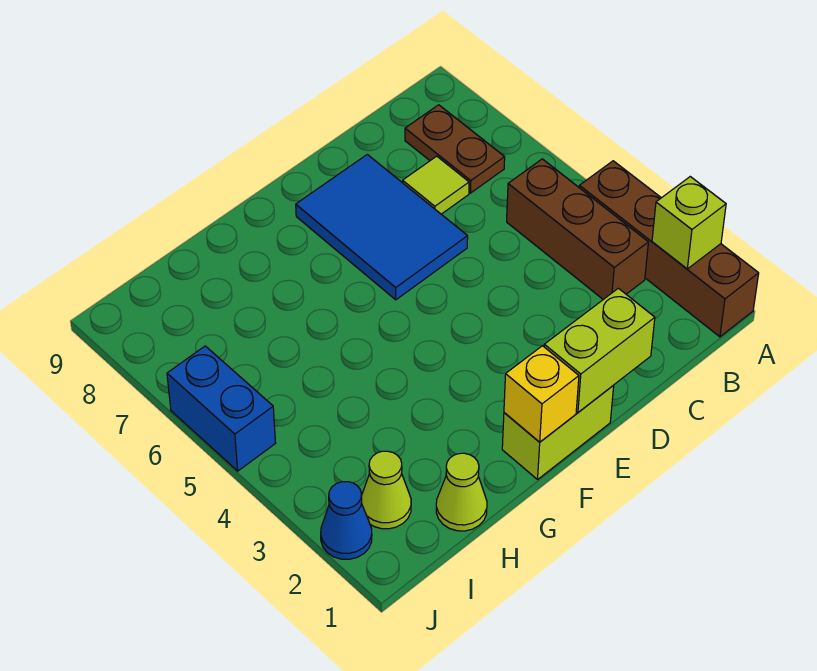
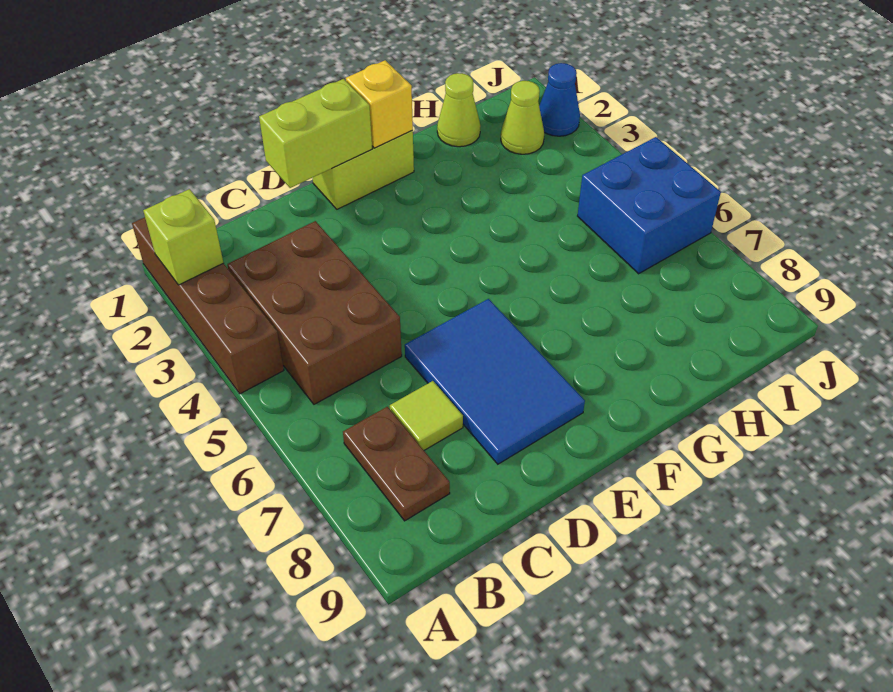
brown brick B3:B5 level 1 -> brown brick B3:C5 level 1
blue brick J5:J6 level 1 -> blue brick I5:J6 level 1

